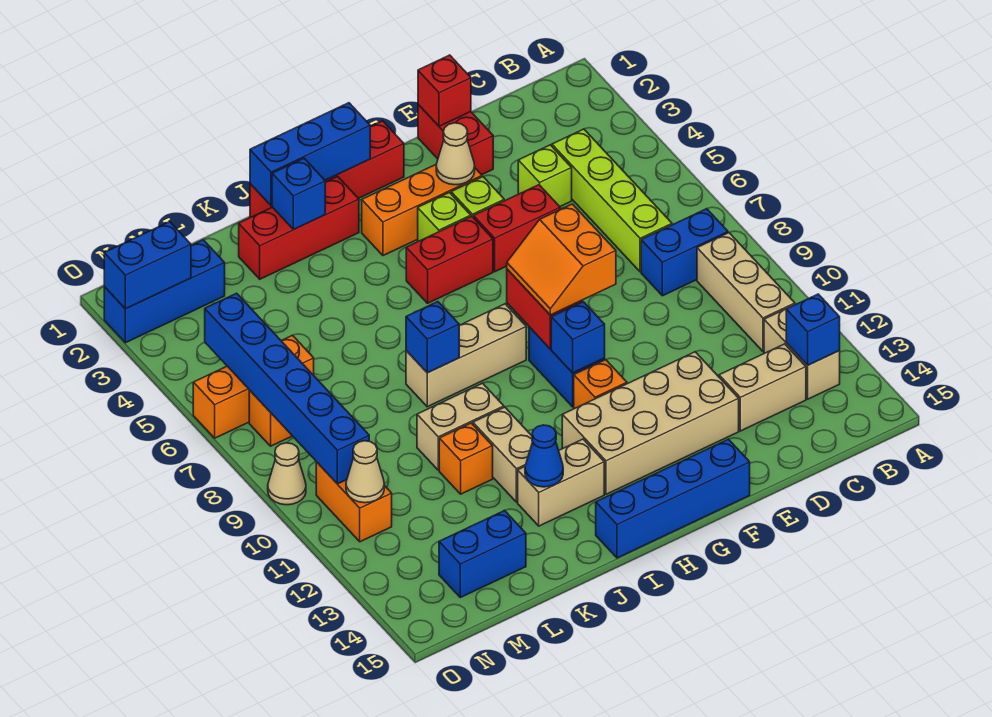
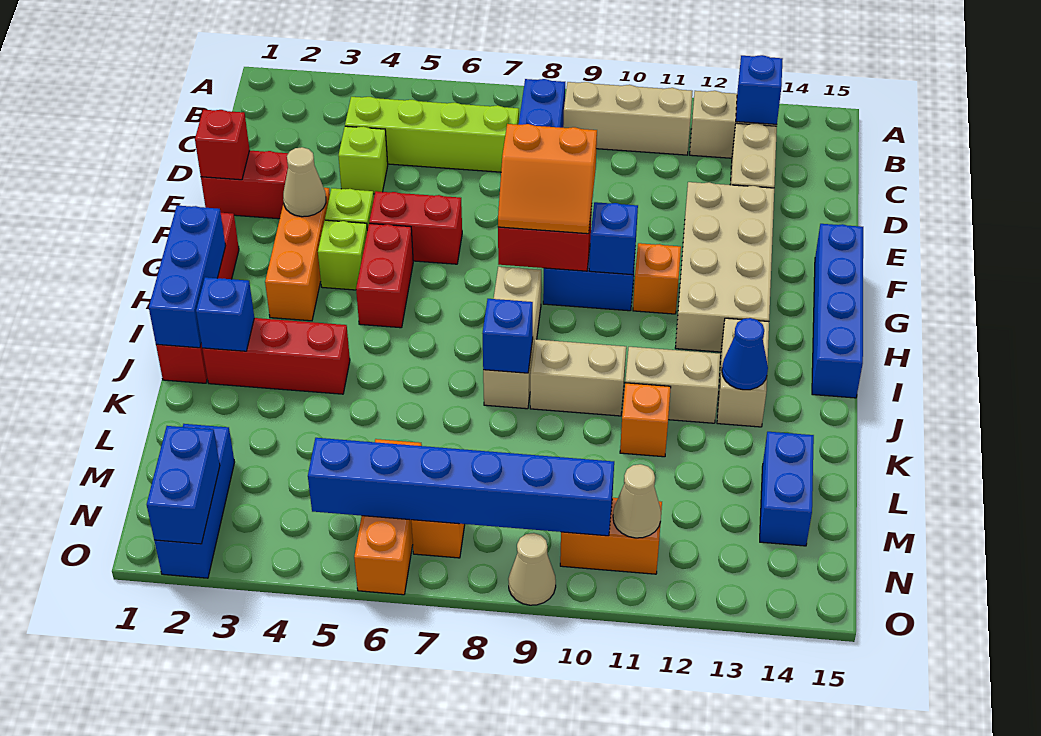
red brick E5:F5 level 1 -> red brick F5:F6 level 1
red brick I2:K2 level 1 -> red brick J2:J4 level 1
tan brick J10:K10 level 1 -> tan brick J9:J10 level 1

